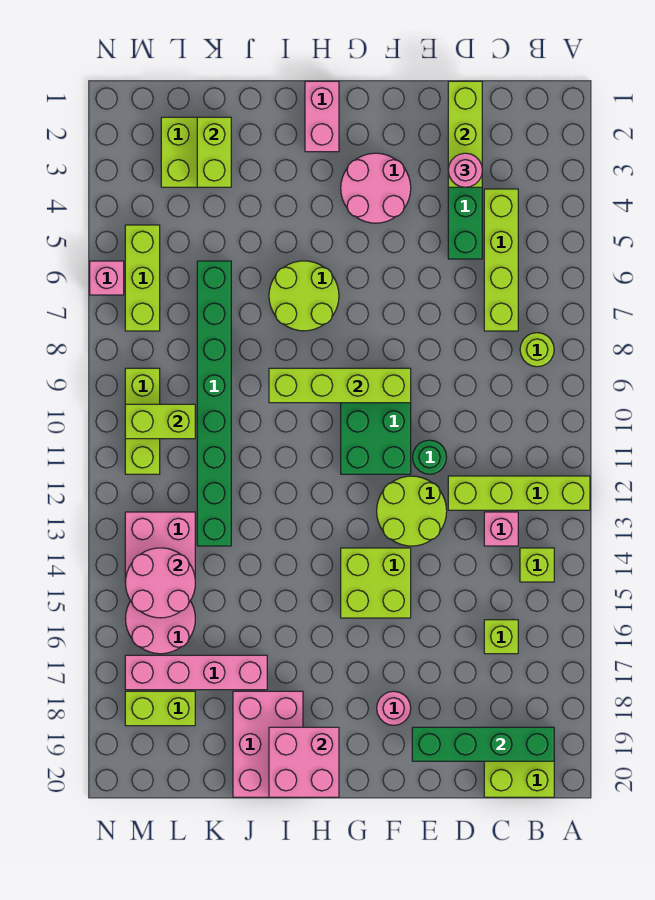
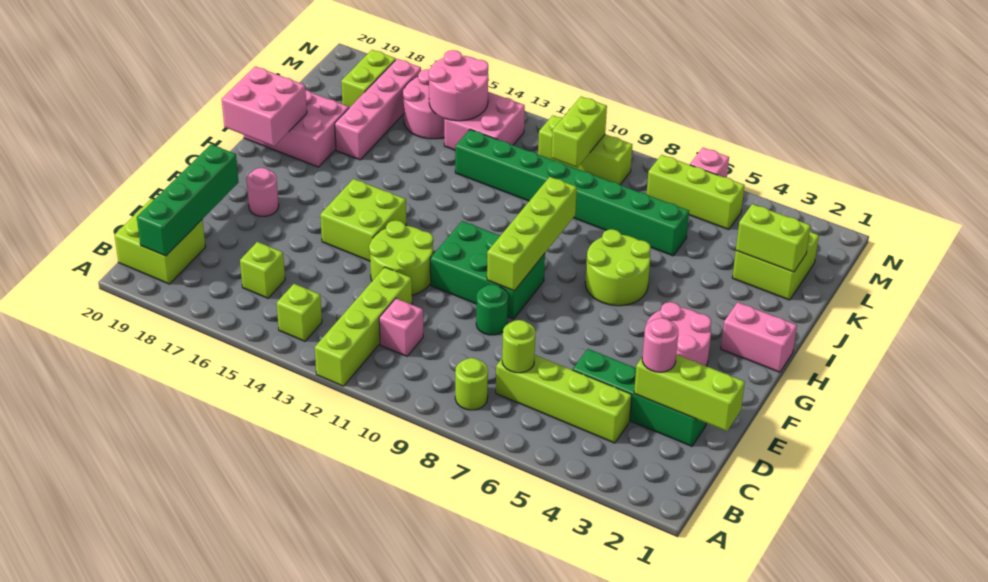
none -> lime round brick C7 level 2
pink brick C13 level 1 -> pink brick C11 level 1
green round brick E11 level 1 -> green round brick E9 level 1

